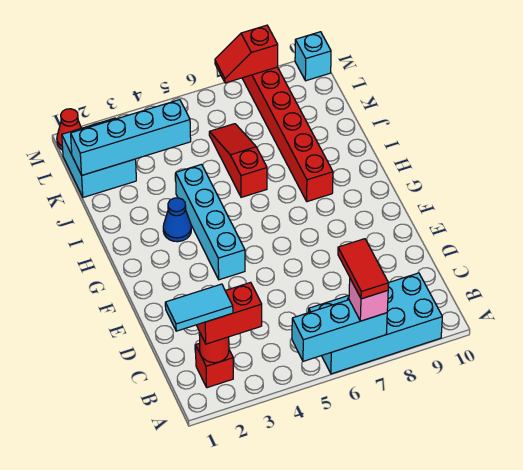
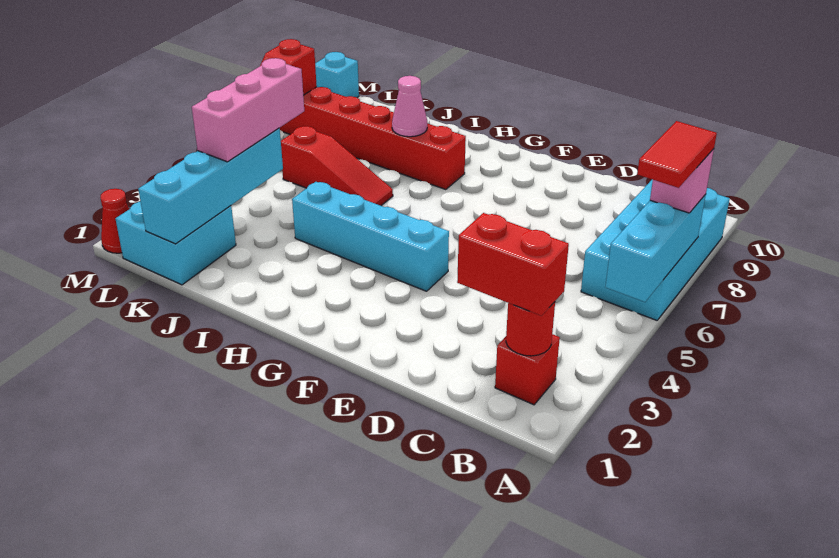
red tile A7:B7 level 4 -> red tile A6:A7 level 4
cyan tile B1:B2 level 4 -> none
red brick B2:B3 level 3 -> red brick B2:C2 level 3
blue cone H3 level 1 -> none
red slope I6:K6 level 1 top I -> red slope I6:K6 level 1 top K
none -> pink cone I8 level 2
none -> pink brick K3:K5 level 3

